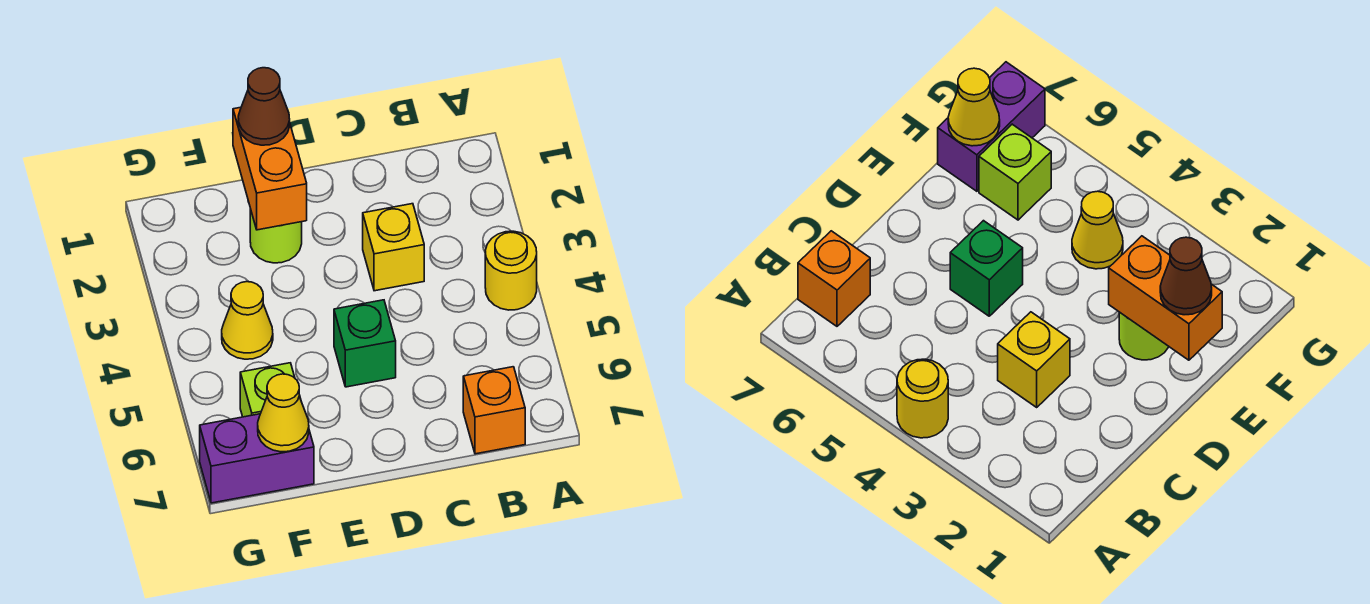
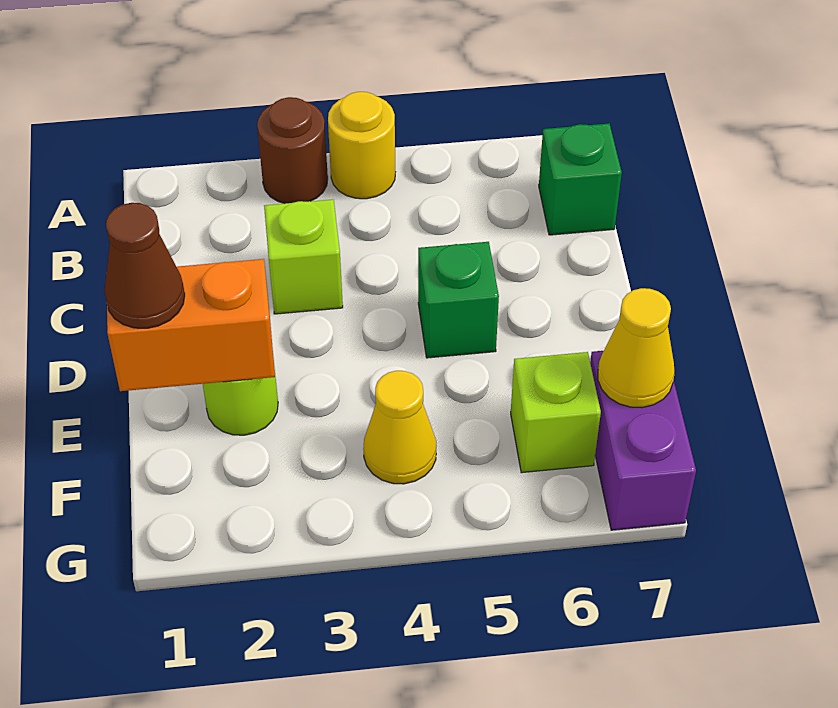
none -> brown round brick A3 level 1
orange brick B7 level 1 -> green brick B7 level 1
yellow brick C3 level 1 -> lime brick C3 level 1

